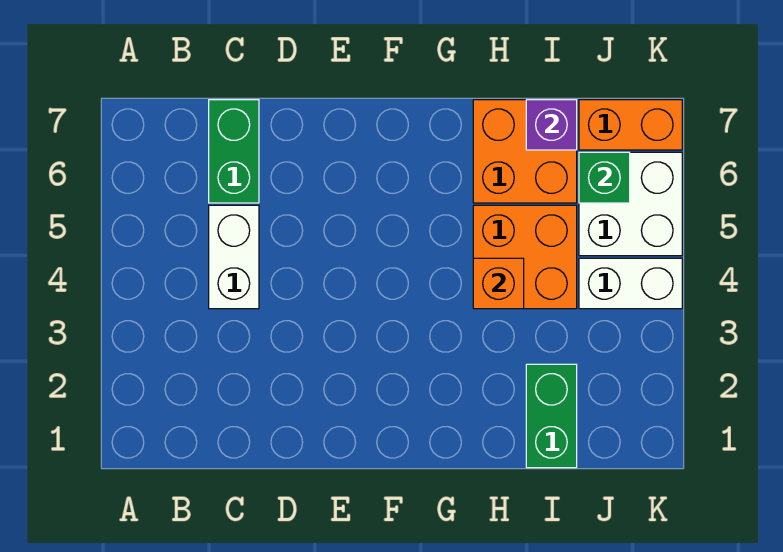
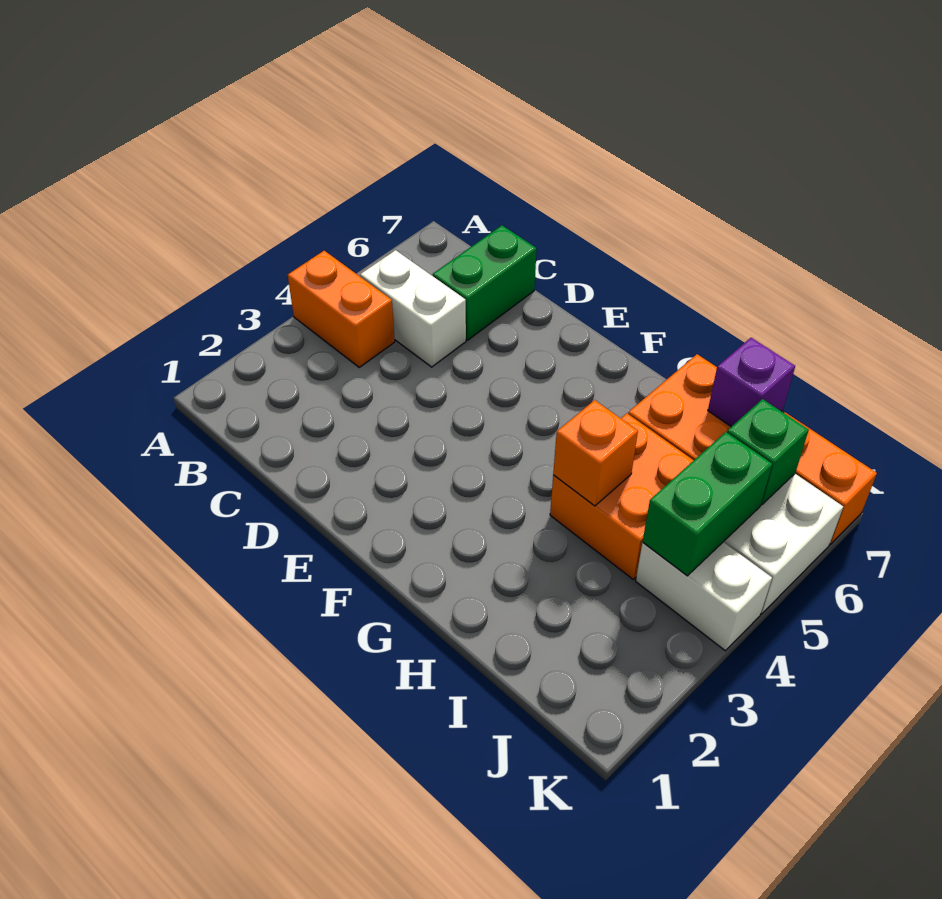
none -> orange brick A4:B4 level 1
white brick C4:C5 level 1 -> white brick B5:C5 level 1
green brick I1:I2 level 1 -> green brick J4:J5 level 2

